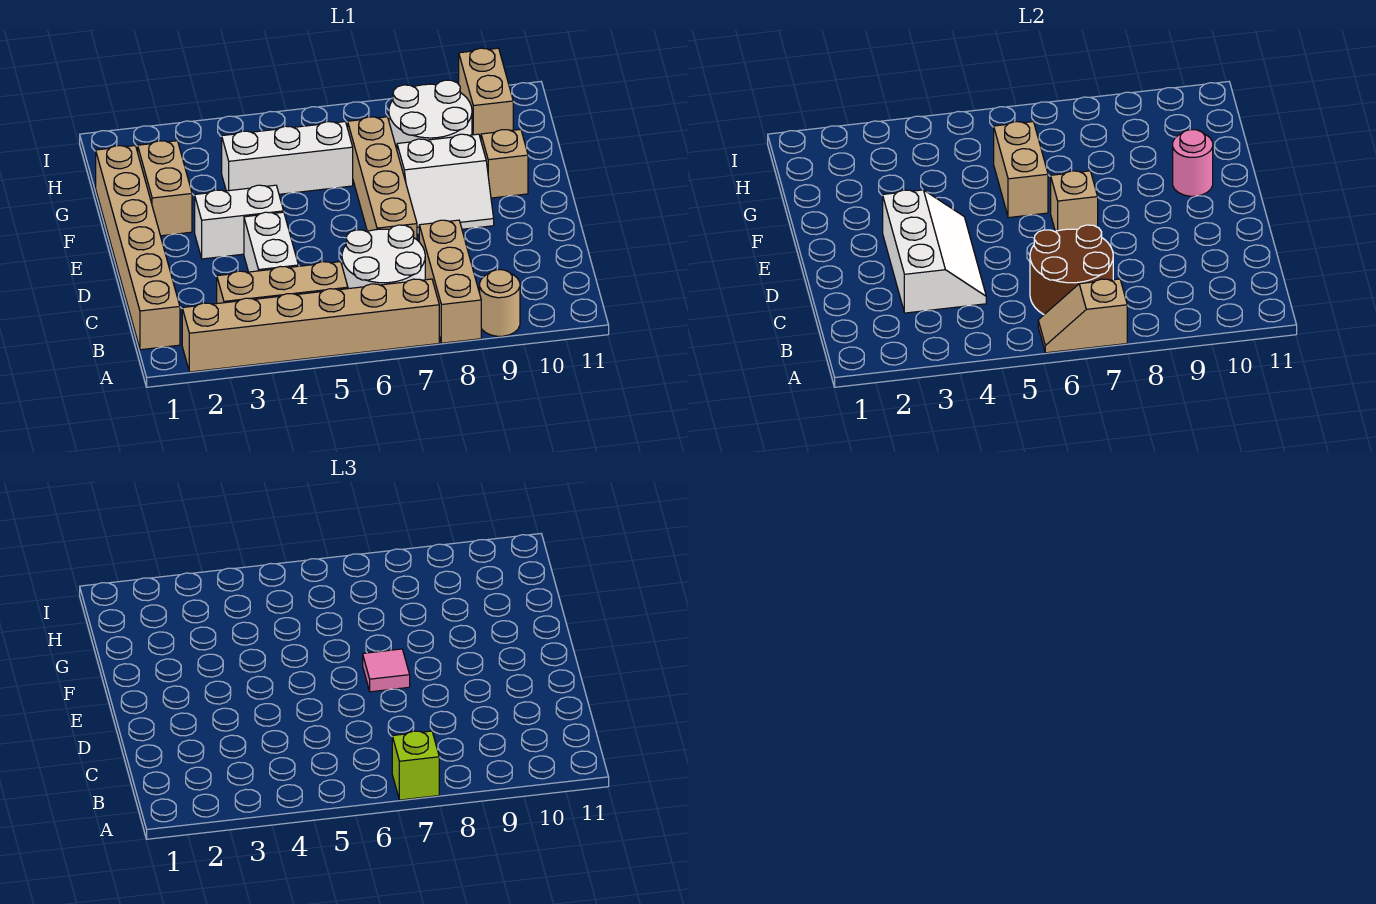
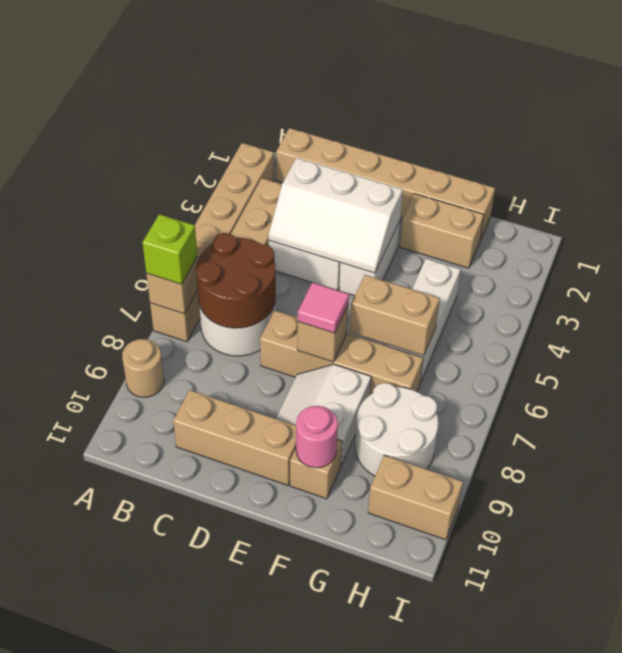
tan brick A8:C8 level 1 -> tan brick C10:E10 level 1

